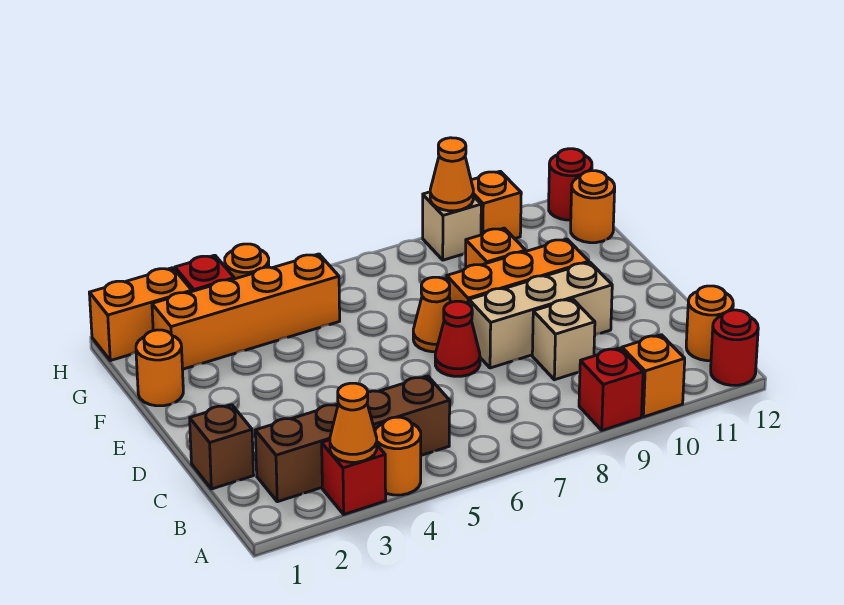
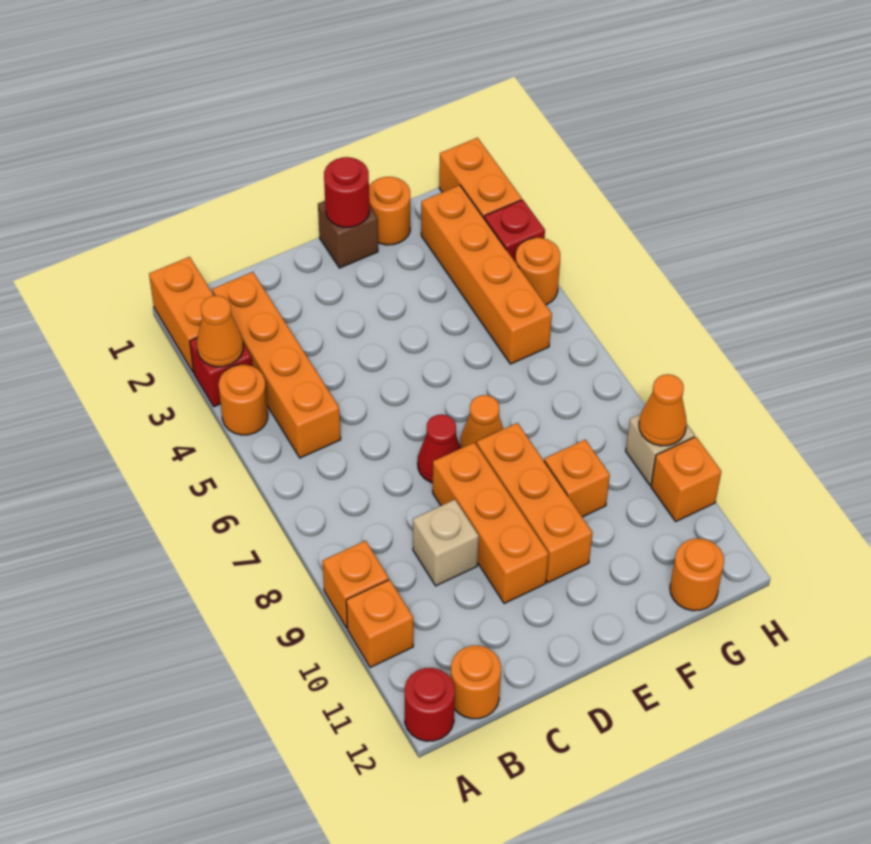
none -> orange brick A1:A2 level 1
red brick A9 level 1 -> orange brick A9 level 1
brown brick B2:B5 level 1 -> orange brick B2:B5 level 1
brown brick C1 level 1 -> brown brick E1 level 1
tan brick D8:D10 level 1 -> orange brick D8:D10 level 1
red round brick H12 level 1 -> red round brick E1 level 2

